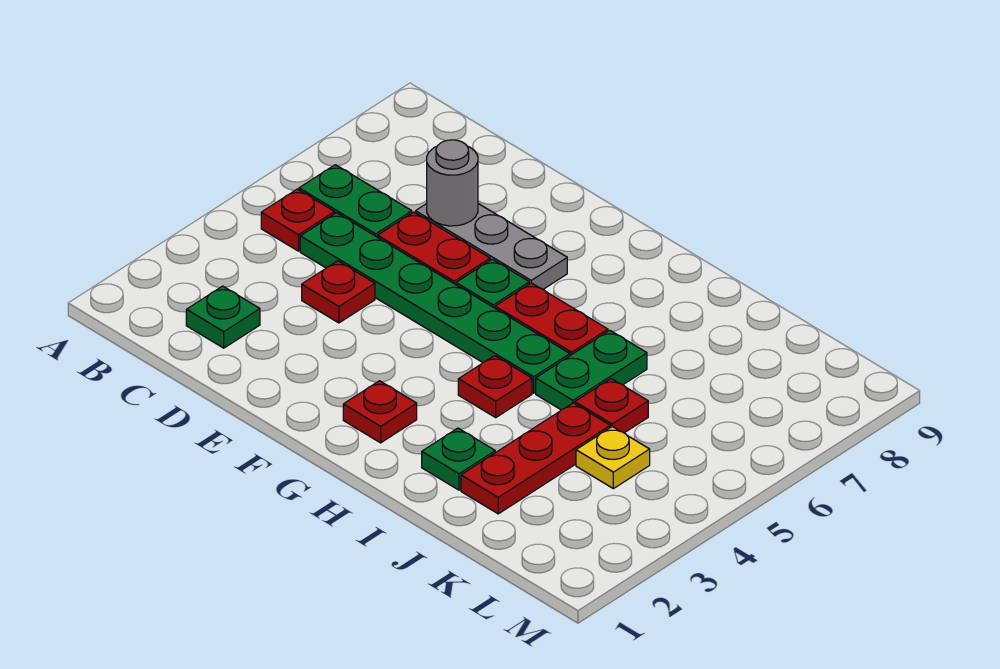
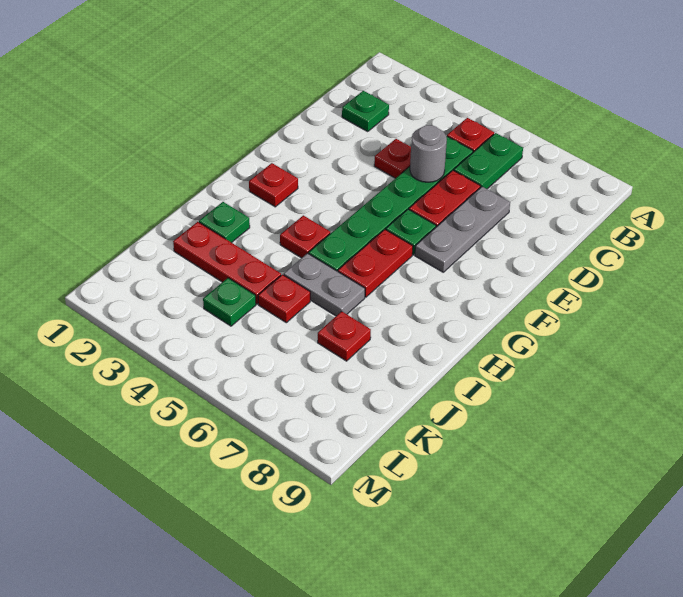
grey round brick D7 level 2 -> grey round brick D5 level 2
green plate I5:I6 level 1 -> grey plate I5:I6 level 1
none -> red plate J7 level 1
yellow plate K4 level 1 -> green plate K4 level 1

